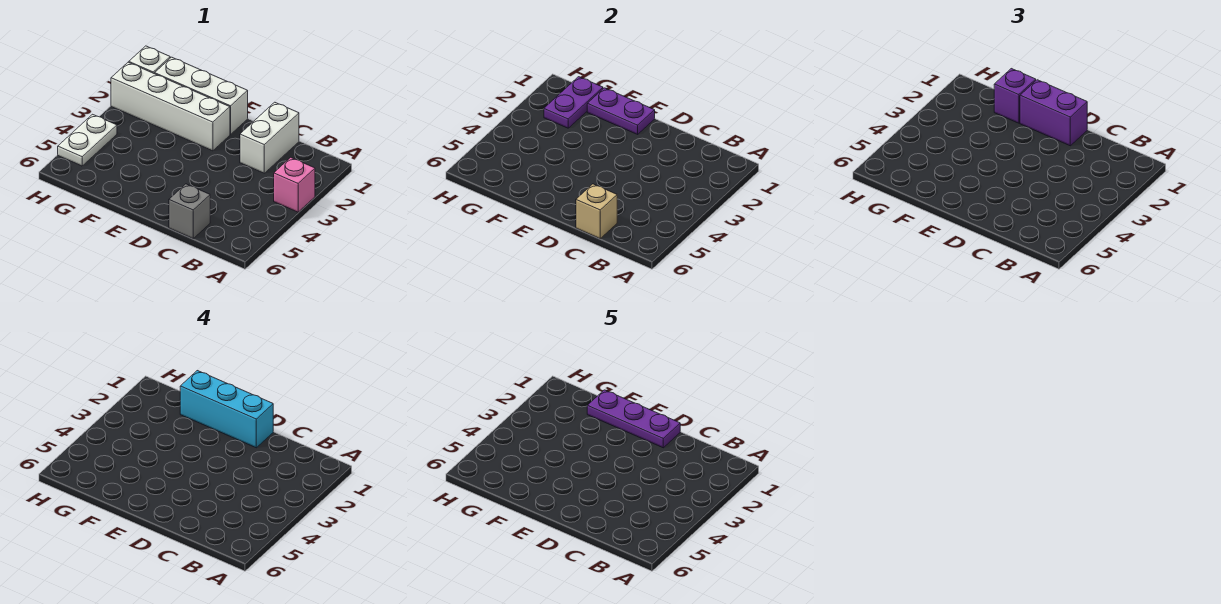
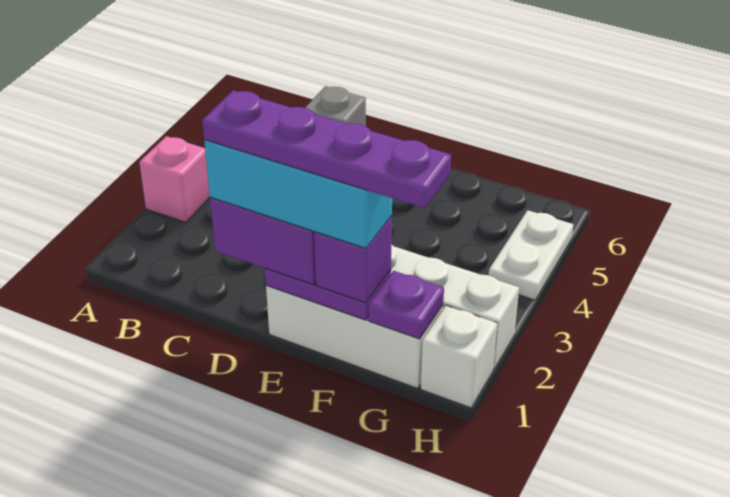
white brick C1:C2 level 1 -> none
tan brick C6 level 2 -> none
purple plate D1:F1 level 5 -> purple plate D1:G1 level 5
purple plate G1:G2 level 2 -> purple plate G1 level 2

